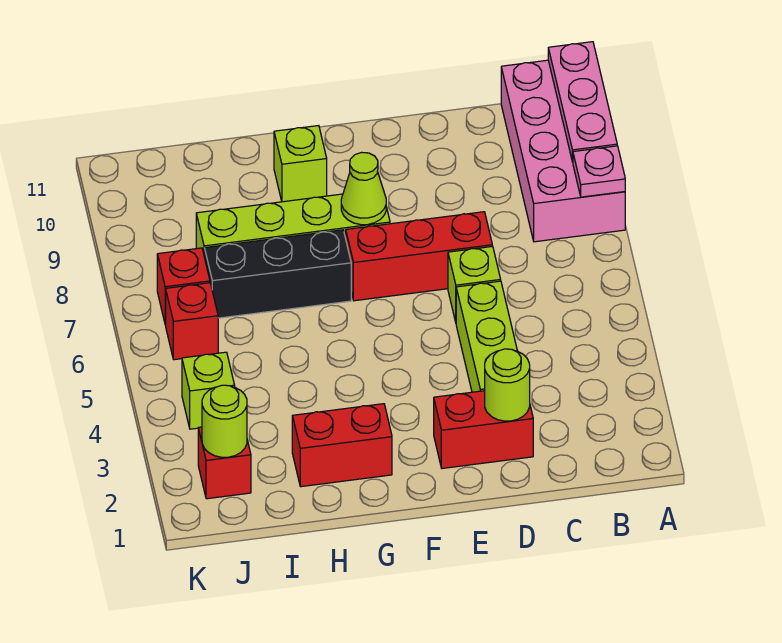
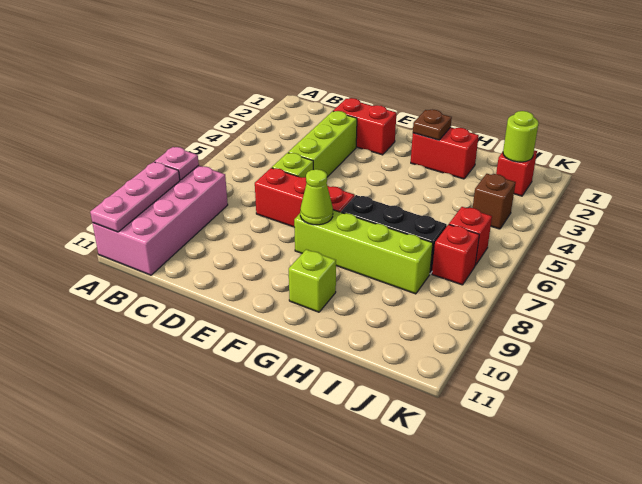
lime round brick D2 level 2 -> none
none -> brown plate G2 level 2
lime brick J4 level 1 -> brown brick J4 level 1

